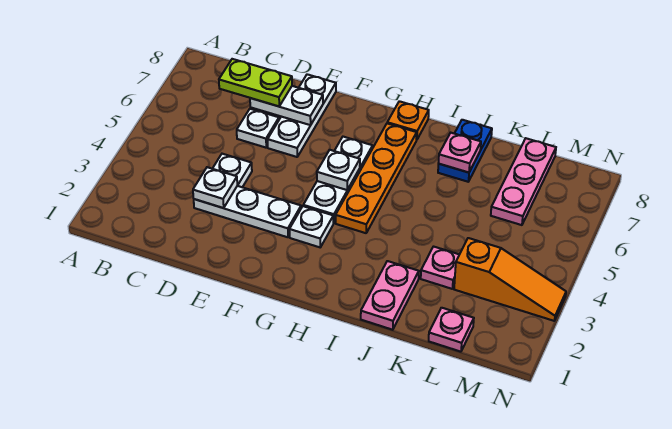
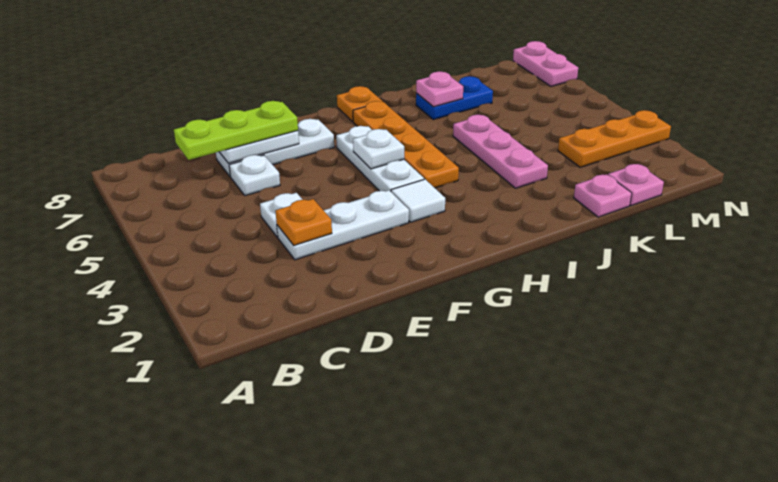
lime plate C7:D7 level 3 -> lime plate C7:E7 level 3
white plate D3 level 2 -> orange plate D3 level 2
white plate E6:E8 level 1 -> white plate D7:F7 level 1
white plate G3 level 1 -> white tile G3 level 1
pink plate J1:J2 level 1 -> pink plate N7:N8 level 1
blue plate J7:J8 level 1 -> blue plate J7:K7 level 1
pink plate K3 level 1 -> pink plate K1 level 1
orange slope L3:N3 level 1 top L -> orange plate L3:N3 level 1
pink plate L6:L8 level 1 -> pink plate J3:J5 level 1

